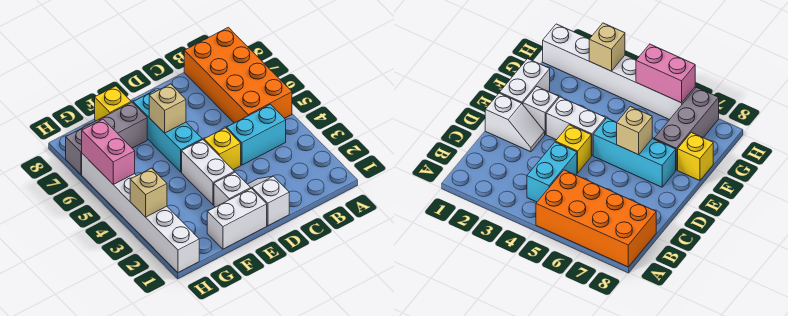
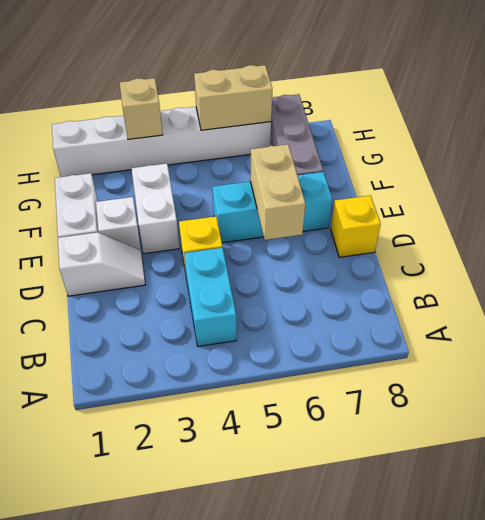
orange brick A5:B8 level 1 -> none
white brick E3:E4 level 1 -> white brick E3:F3 level 1
tan brick E6 level 2 -> tan brick D6:E6 level 2
yellow brick F8 level 1 -> yellow brick D8 level 1
pink brick H5:H6 level 2 -> tan brick H5:H6 level 2

